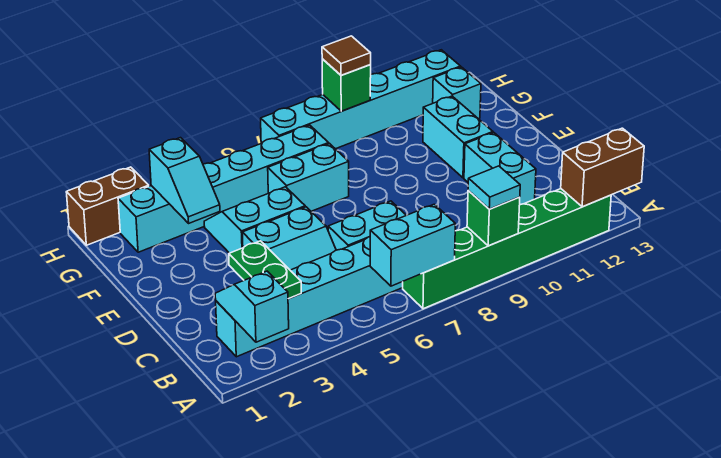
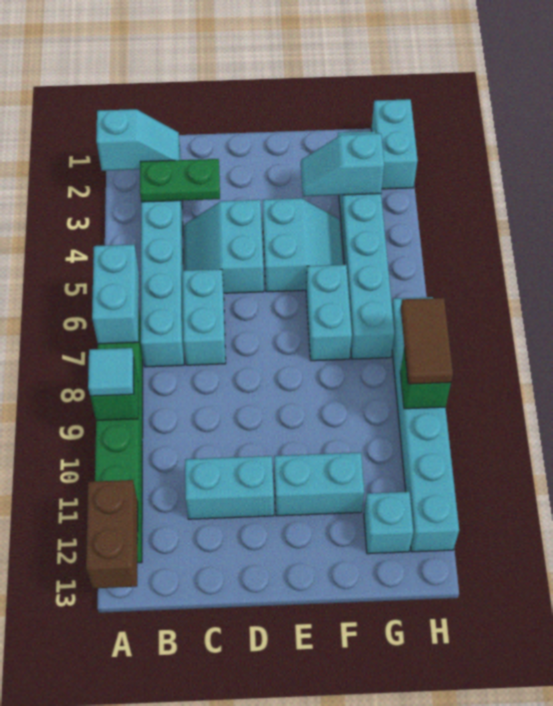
brown brick H1:H2 level 1 -> cyan brick H1:H2 level 1
brown tile H9 level 3 -> brown tile H8:H9 level 3

